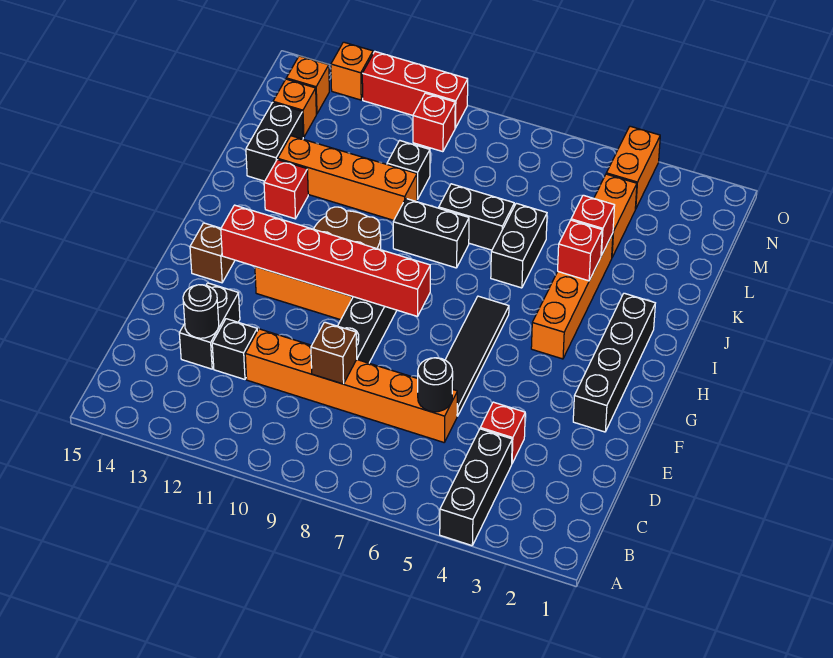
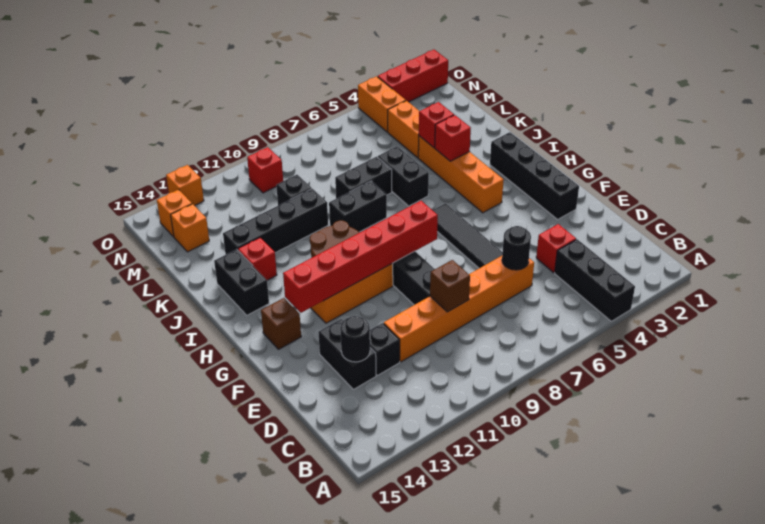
orange brick K10:K13 level 1 -> black brick K10:K13 level 1
black brick K14:L14 level 1 -> black brick I14:J14 level 1
red brick O10:O12 level 1 -> red brick O1:O3 level 1

